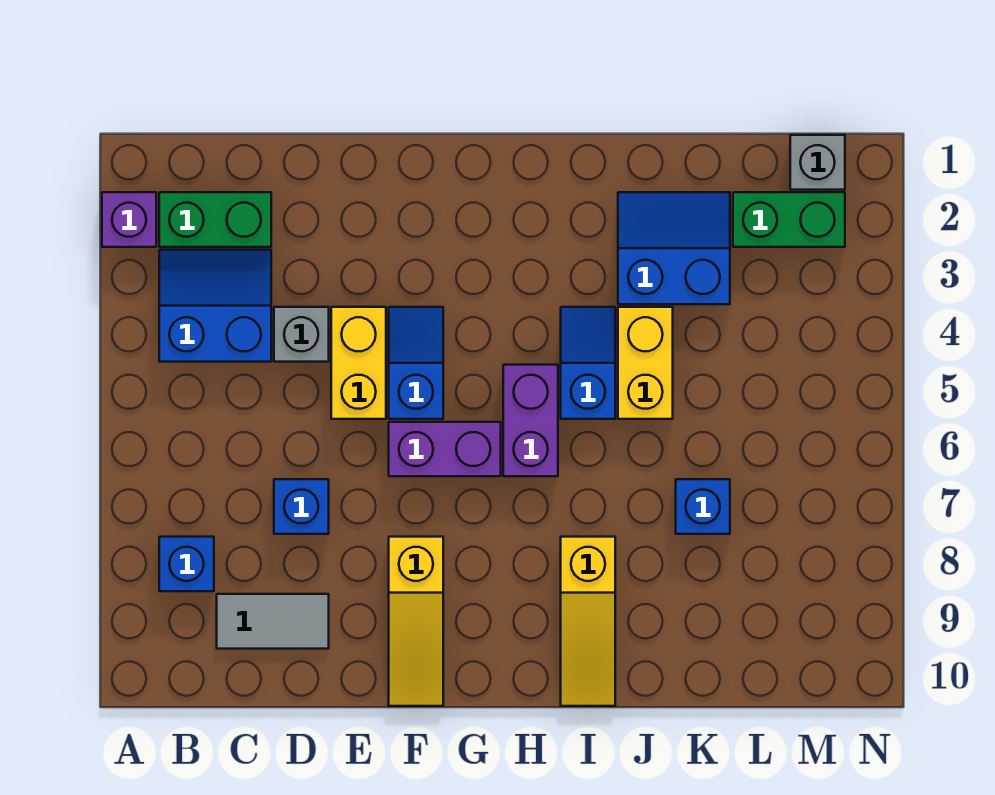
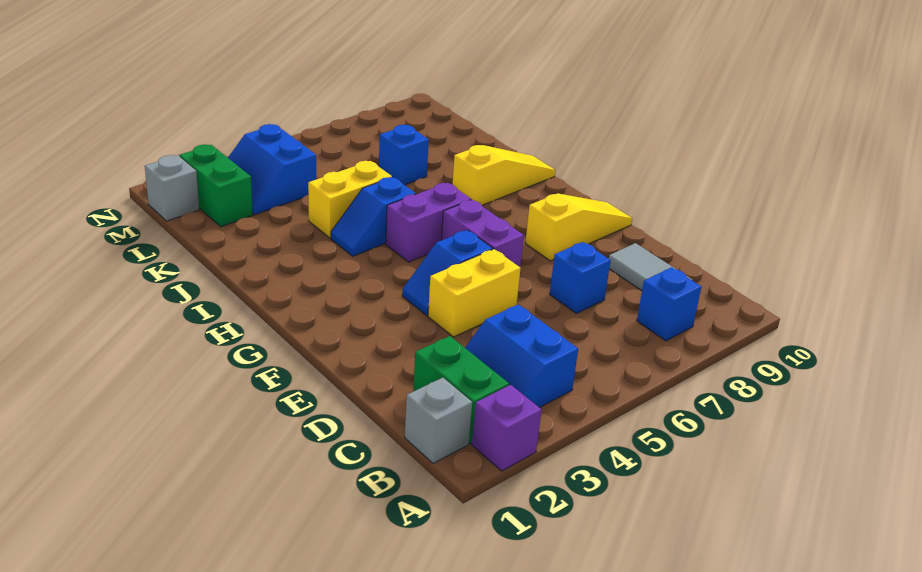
grey brick D4 level 1 -> grey brick B1 level 1
blue slope J2:K3 level 1 top 3 -> blue slope L3:M4 level 1 top 4

